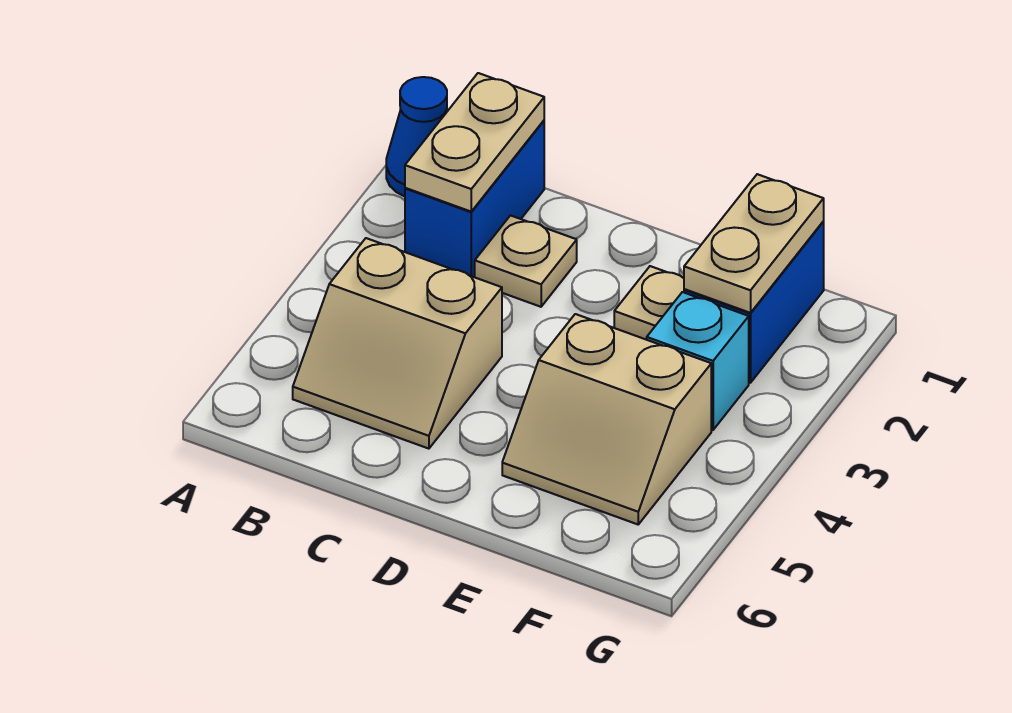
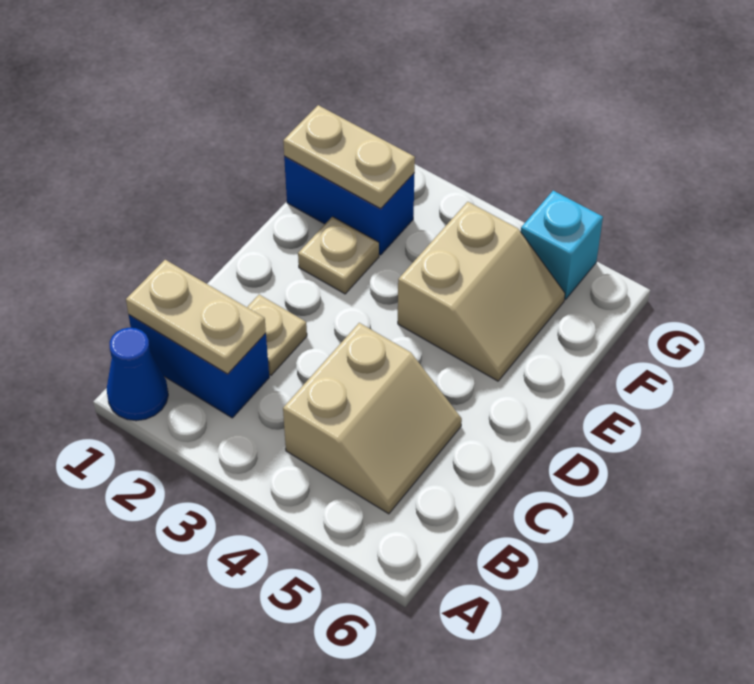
cyan brick F3 level 1 -> cyan brick G5 level 1

